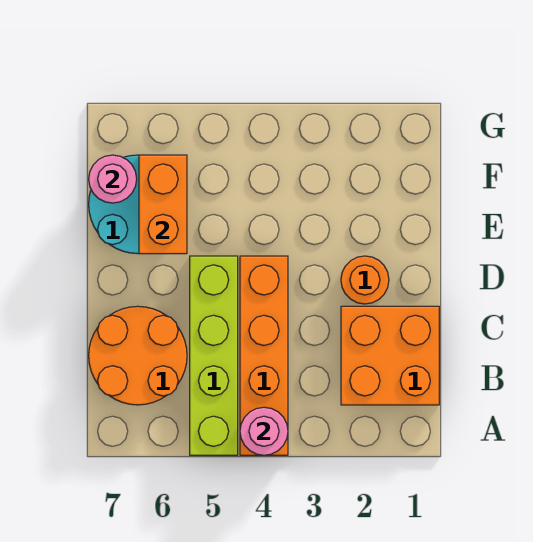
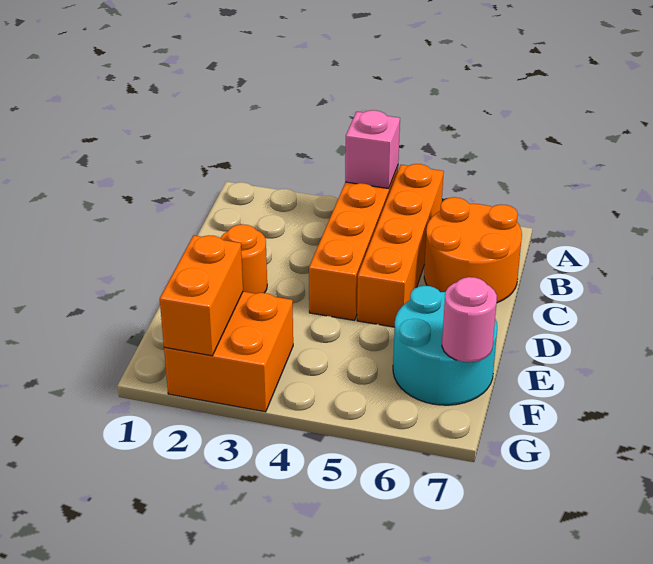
pink round brick A4 level 2 -> pink brick A4 level 2
lime brick A5:D5 level 1 -> orange brick A5:D5 level 1
orange brick B1:C2 level 1 -> orange brick F2:G3 level 1
orange brick E6:F6 level 2 -> orange brick F2:G2 level 2

